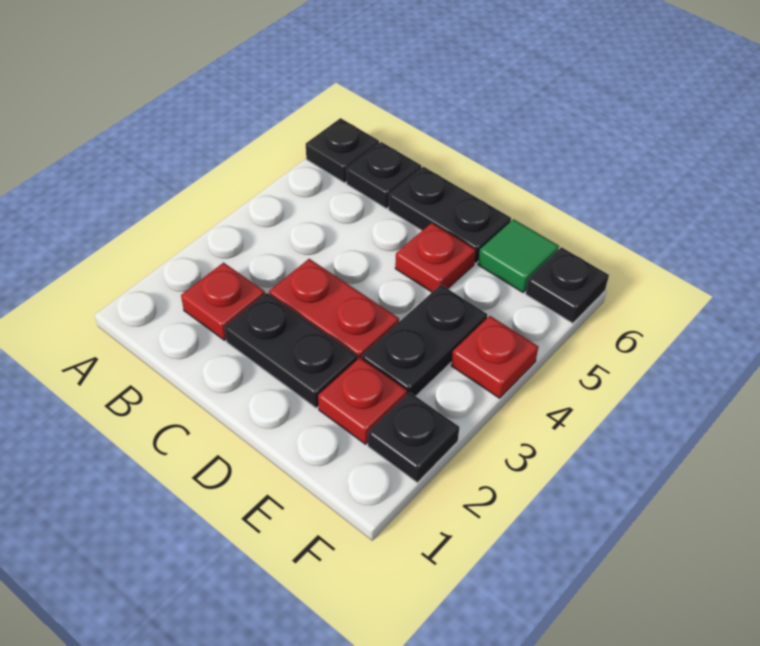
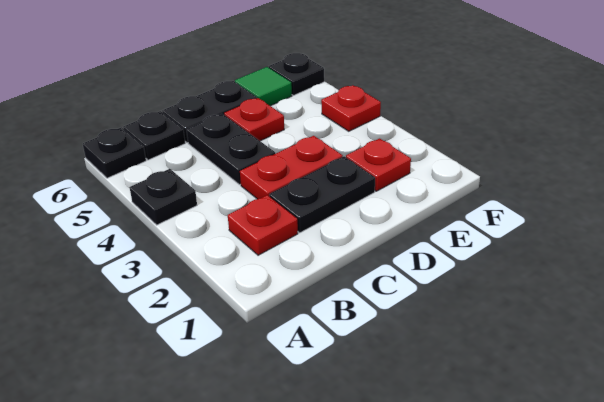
black plate E3:E4 level 1 -> black plate C4:C5 level 1
black plate F2 level 1 -> black plate A4 level 1

